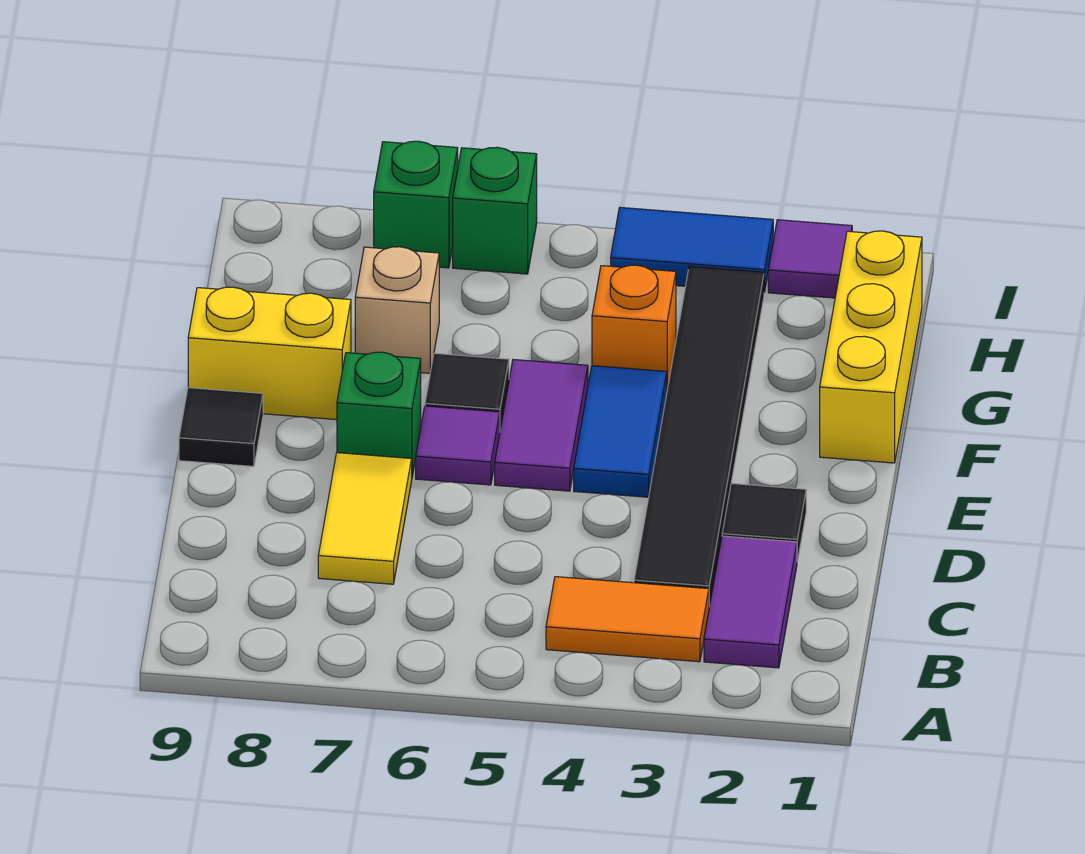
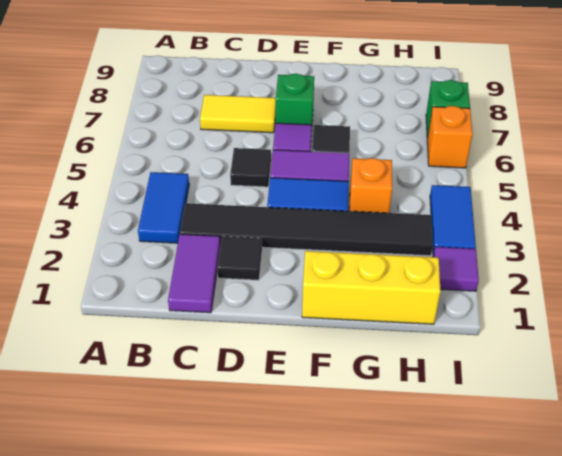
purple tile B2:C2 level 1 -> purple tile C1:C2 level 1
orange tile B3:B4 level 1 -> blue tile B3:B4 level 1
black tile E9 level 1 -> black tile D5 level 1
yellow brick F8:F9 level 1 -> none
tan brick G7 level 1 -> none
green brick I6 level 1 -> orange brick I6 level 1

